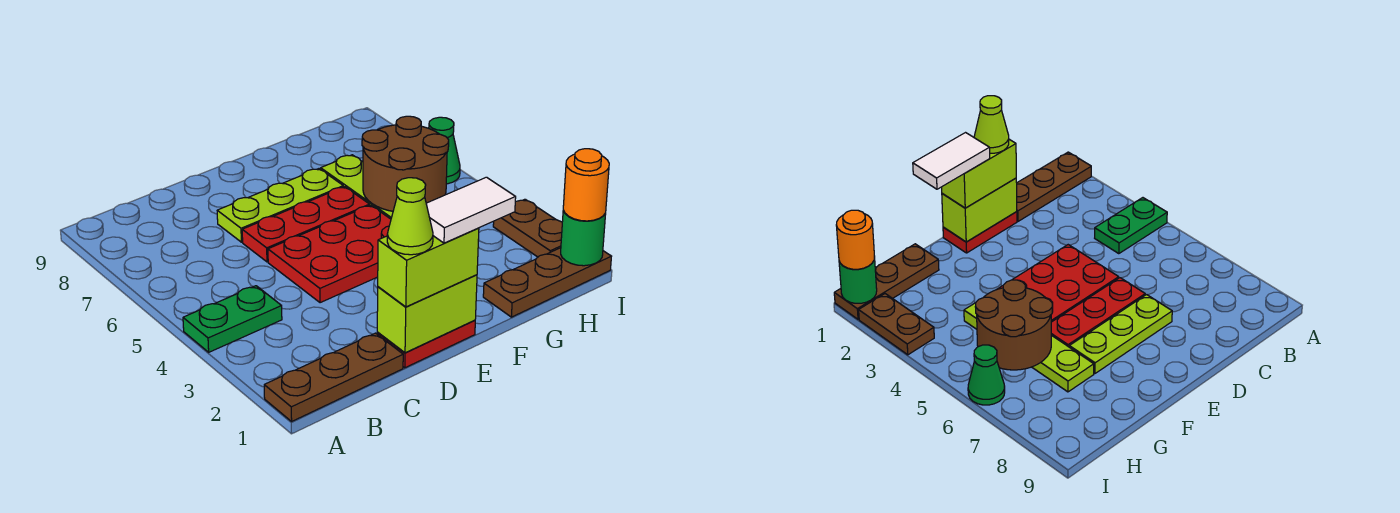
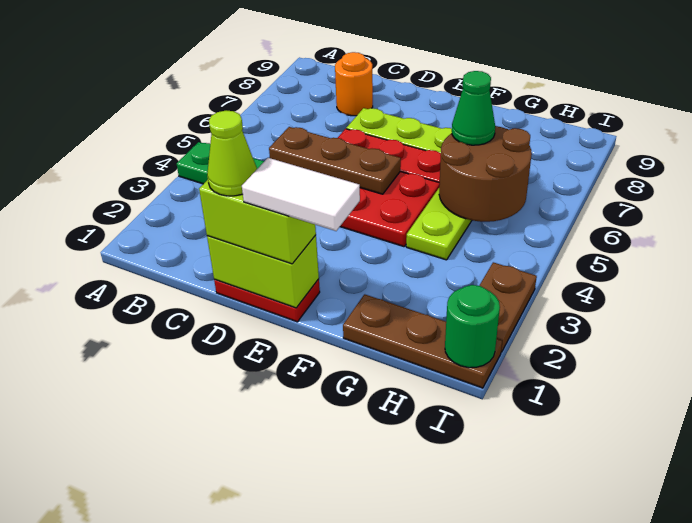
brown plate A1:C1 level 1 -> brown plate C5:E5 level 2
orange round brick I1 level 3 -> orange round brick C8 level 1
green cone I6 level 1 -> green cone G6 level 3

